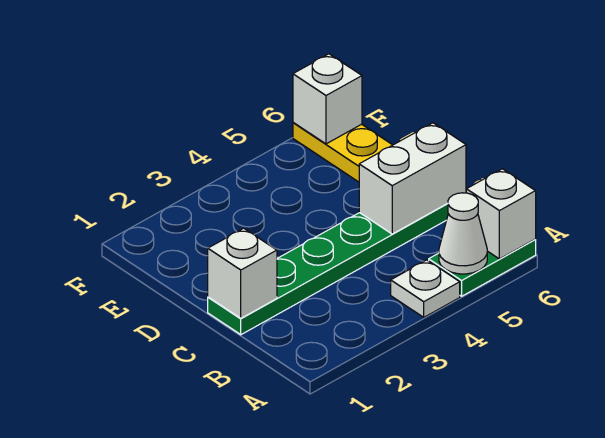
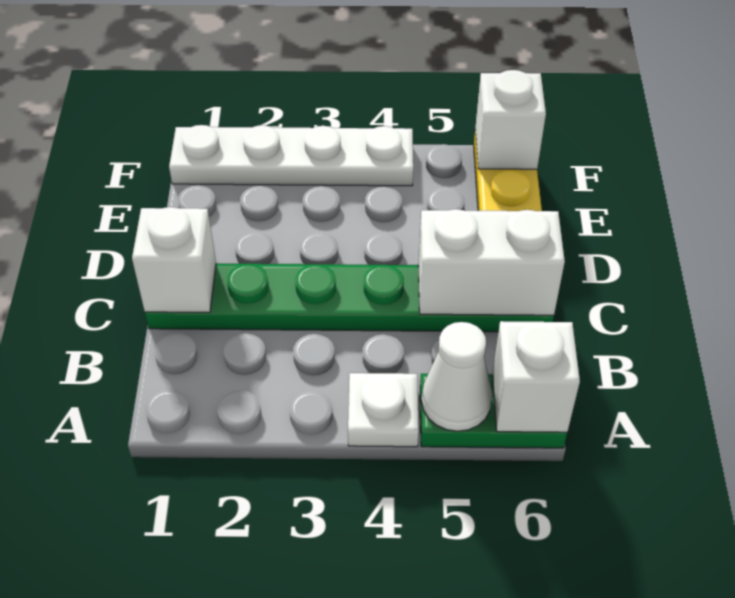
none -> white plate F1:F4 level 1

